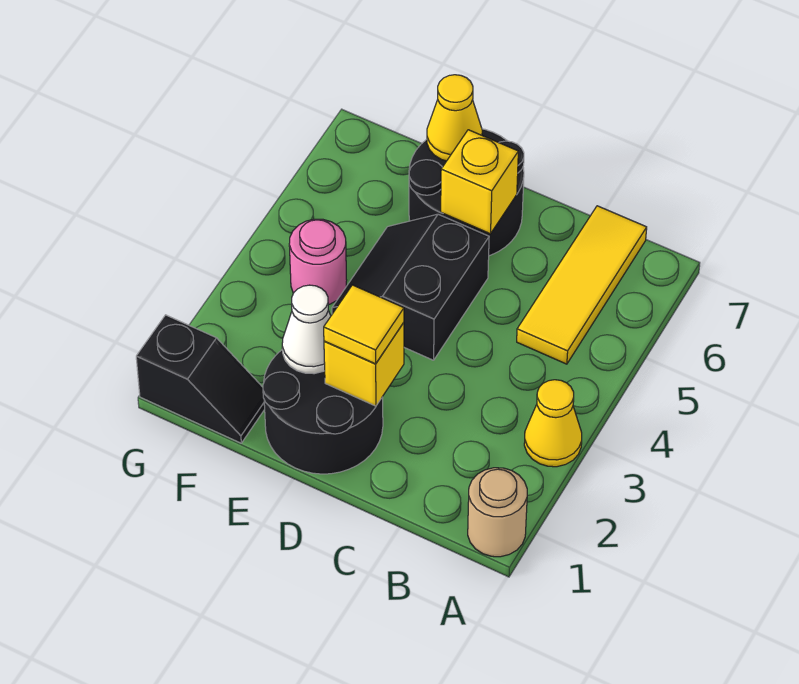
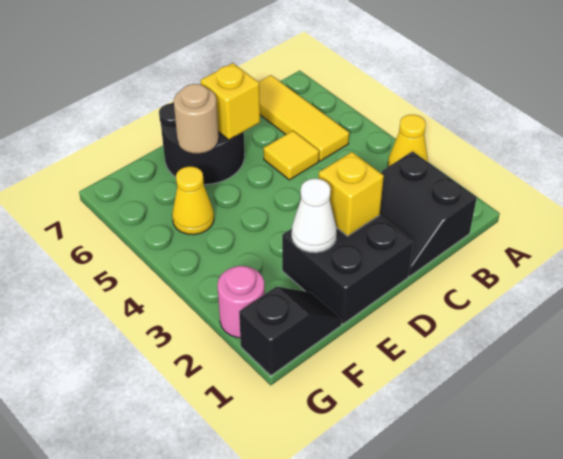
tan round brick A1 level 1 -> tan round brick E6 level 2
black round brick D1:E2 level 1 -> black brick D1:E2 level 1
yellow tile D2 level 3 -> yellow tile C5 level 1
black slope D4:E5 level 1 top D -> black slope B1:C2 level 1 top B
yellow cone E7 level 2 -> yellow cone F5 level 1
pink round brick F4 level 1 -> pink round brick G2 level 1

